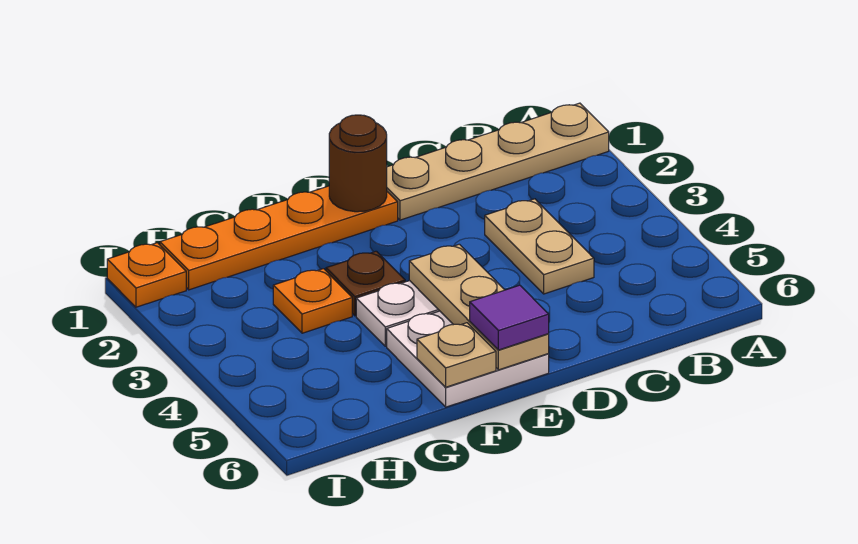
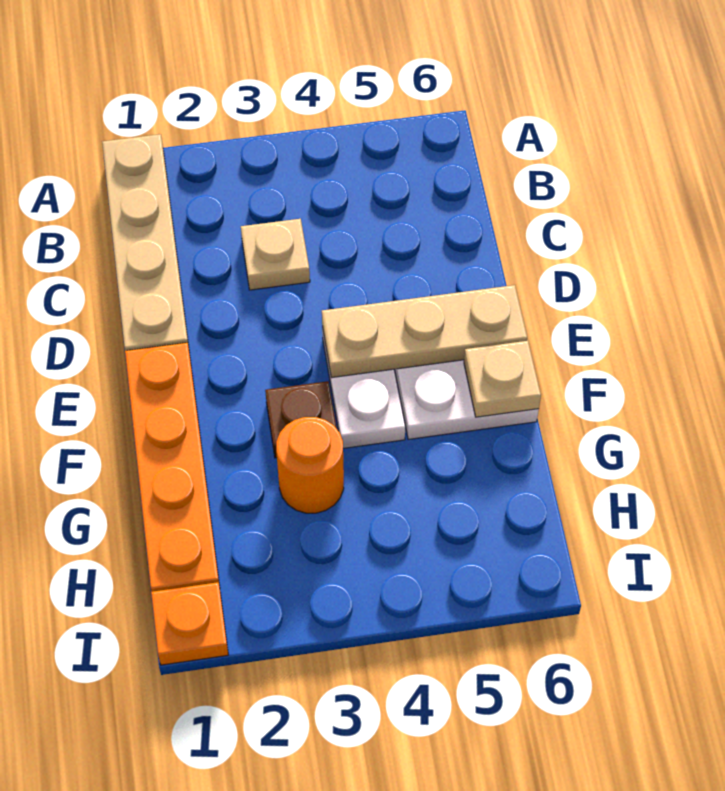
tan plate C3:C4 level 1 -> tan plate C3 level 1
brown round brick E1 level 2 -> none
purple tile E6 level 3 -> none
orange plate G3 level 1 -> orange round brick G3 level 1

